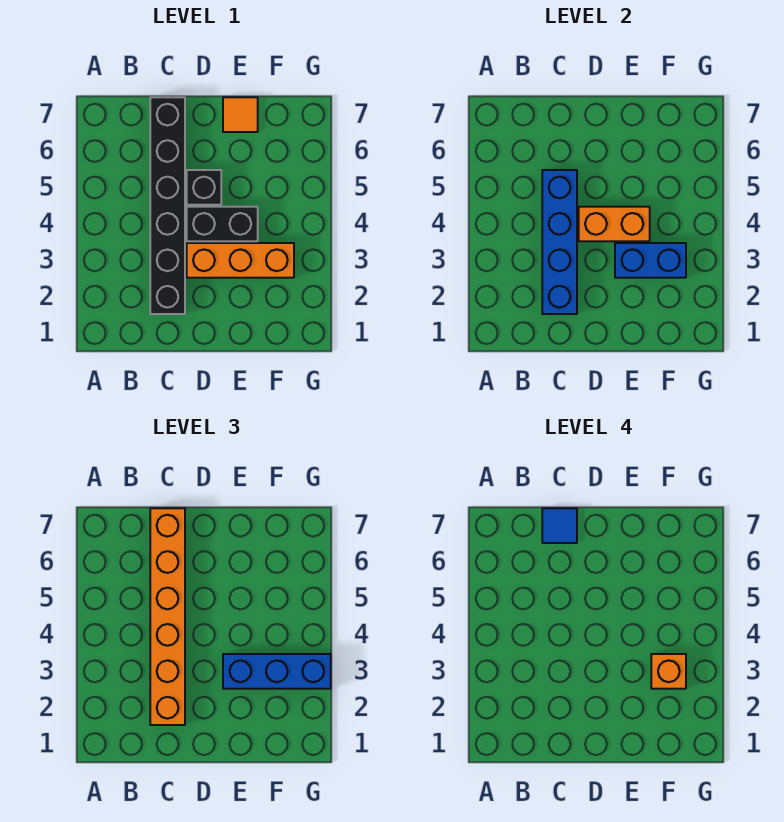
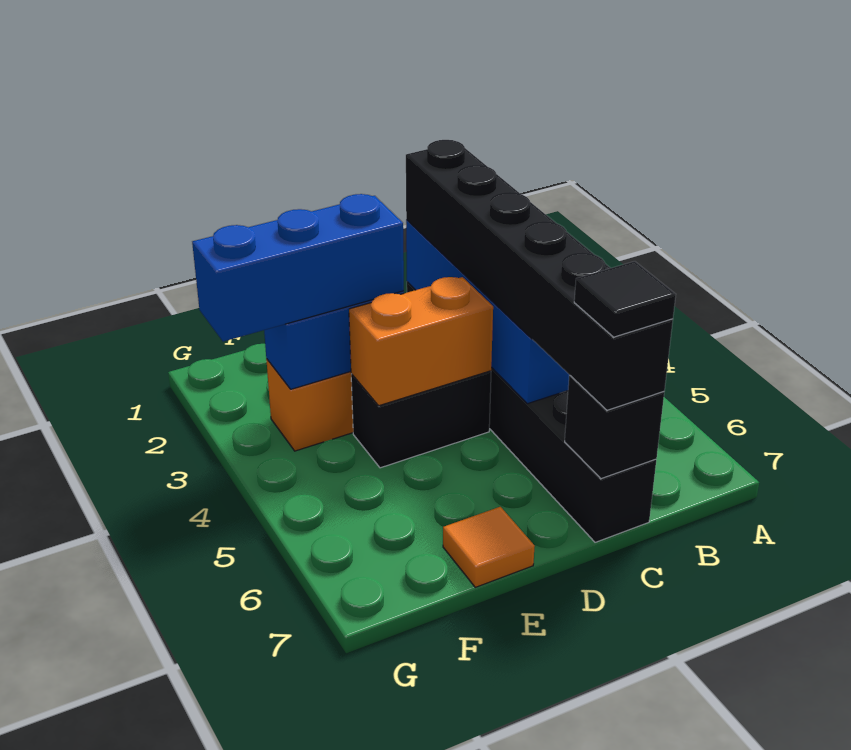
orange brick C2:C7 level 3 -> black brick C2:C7 level 3
blue tile C7 level 4 -> black tile C7 level 4
black brick D5 level 1 -> black brick C7 level 2
orange brick F3 level 4 -> none

